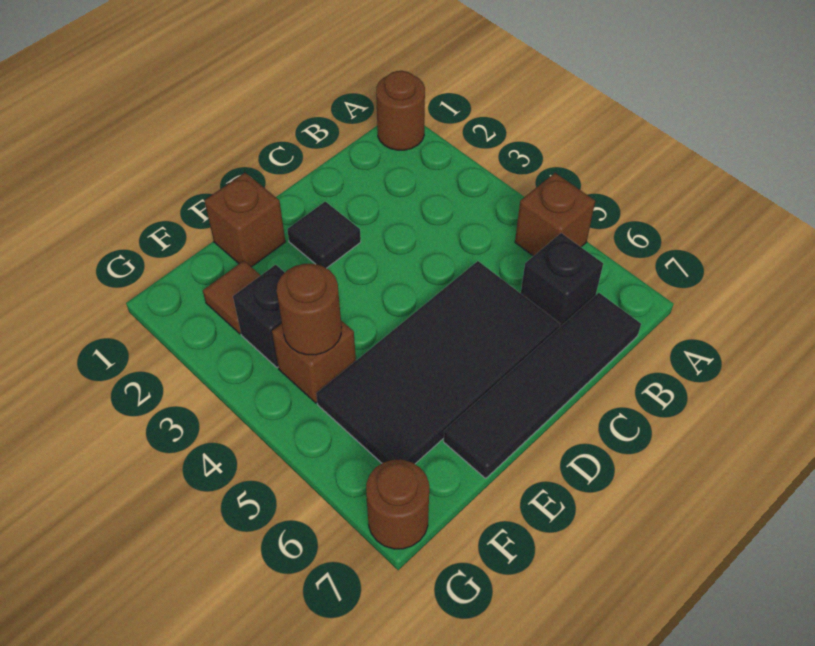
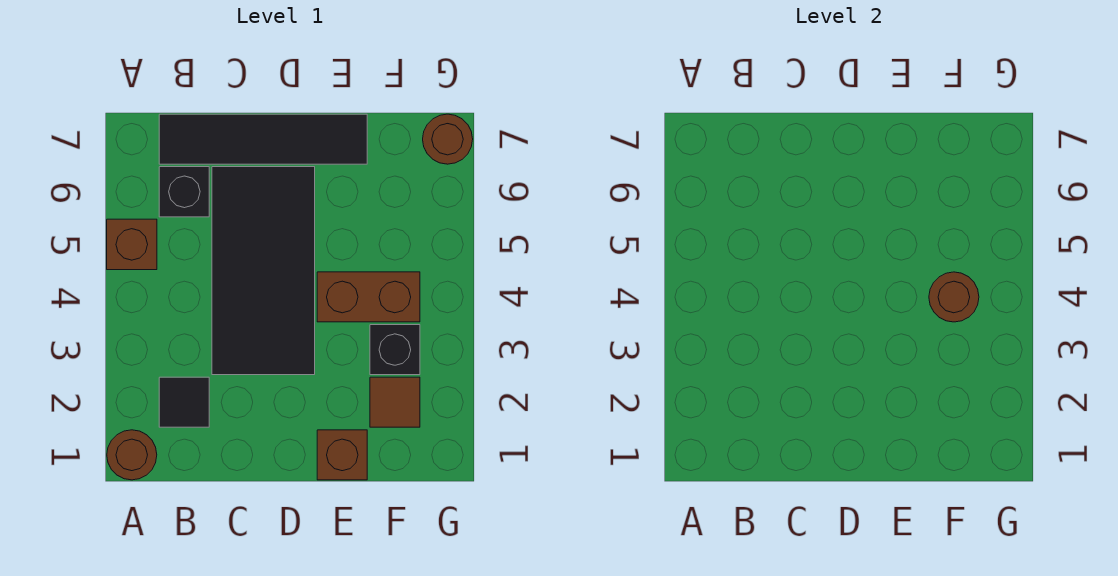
black tile C5:F6 level 1 -> black tile C3:D6 level 1
black tile D2 level 1 -> black tile B2 level 1
brown brick F4 level 1 -> brown brick E4:F4 level 1

